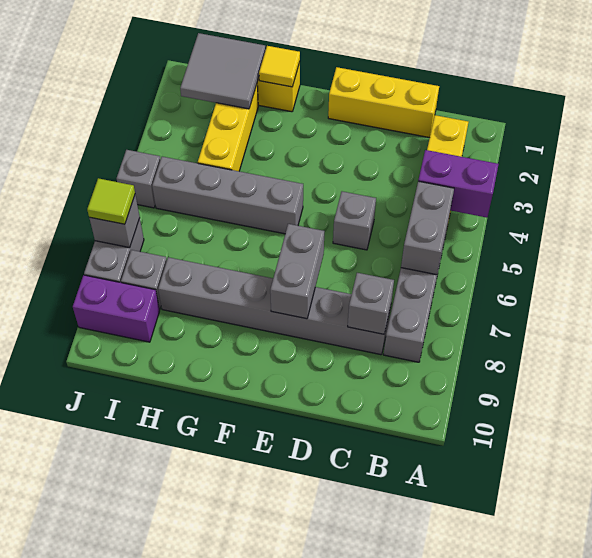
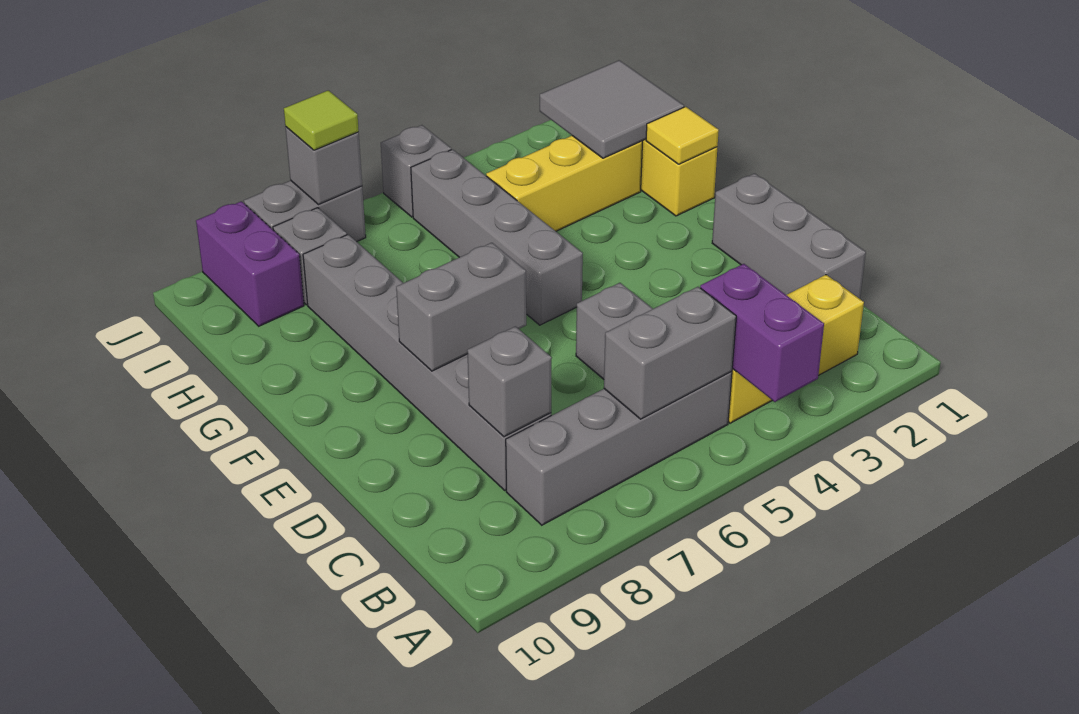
yellow brick C1:E1 level 1 -> grey brick C1:E1 level 1

